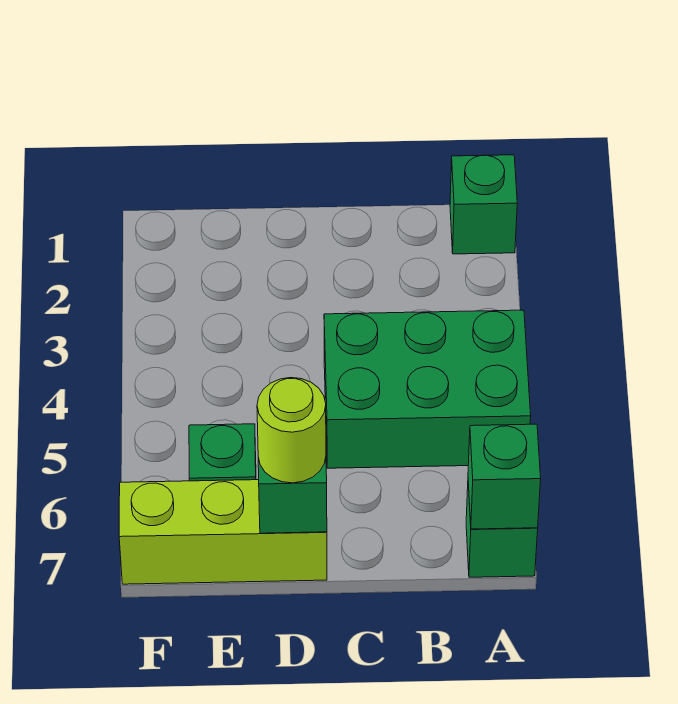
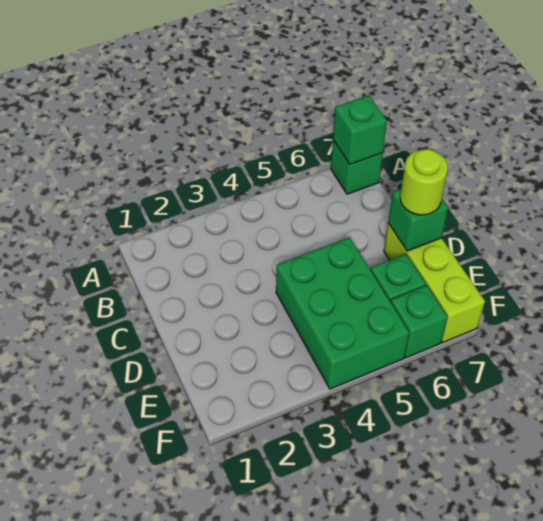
green brick A1 level 1 -> green brick F6 level 1
green brick A4:C5 level 1 -> green brick D4:F5 level 1

